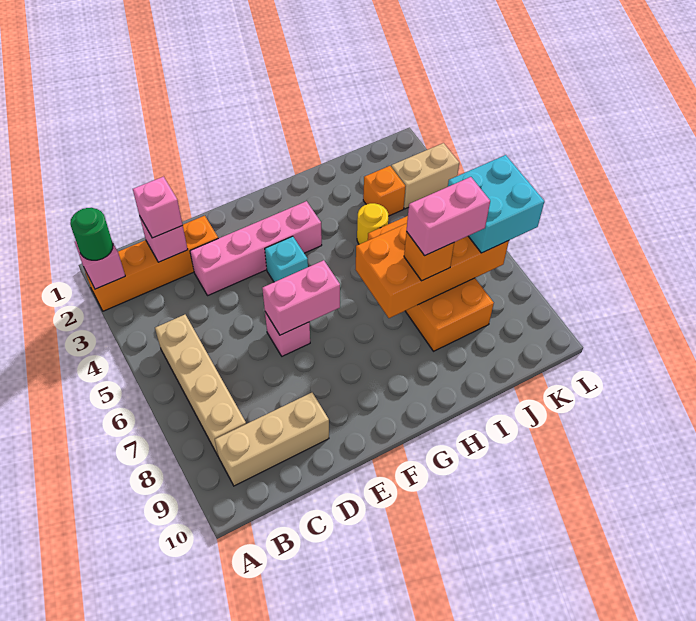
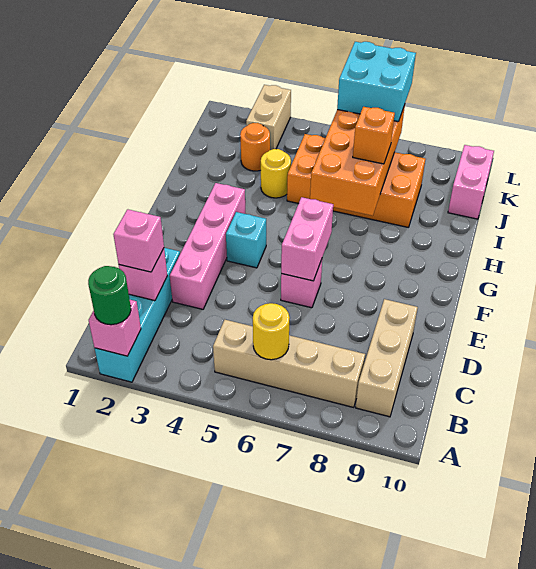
orange brick A2:D2 level 1 -> cyan brick A2:D2 level 1
none -> yellow round brick B6 level 2
pink brick I7:J7 level 4 -> pink brick J10:K10 level 1
orange brick J3 level 1 -> orange round brick J3 level 1

